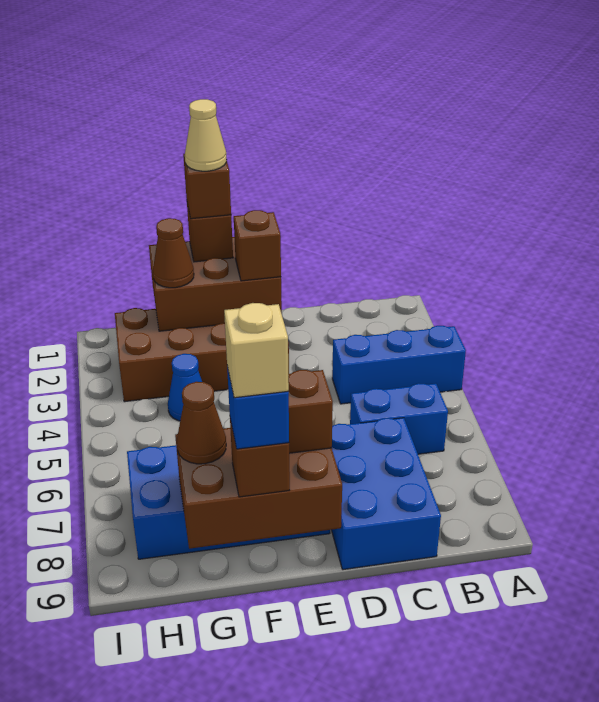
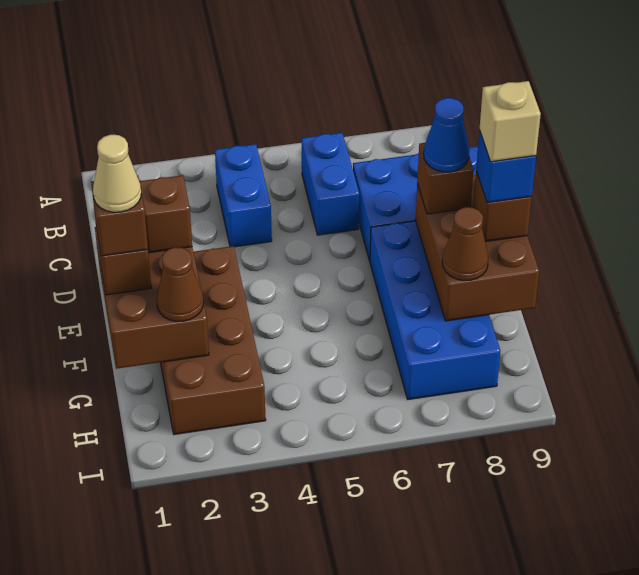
blue brick A4:C4 level 1 -> blue brick B4:C4 level 1
blue cone G4 level 1 -> blue cone E8 level 4

